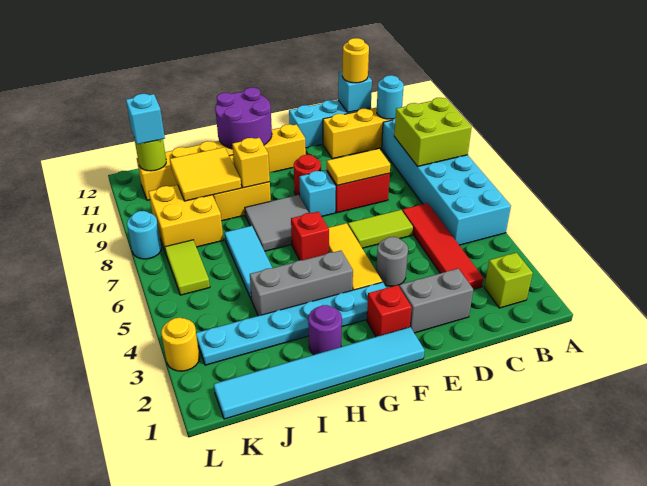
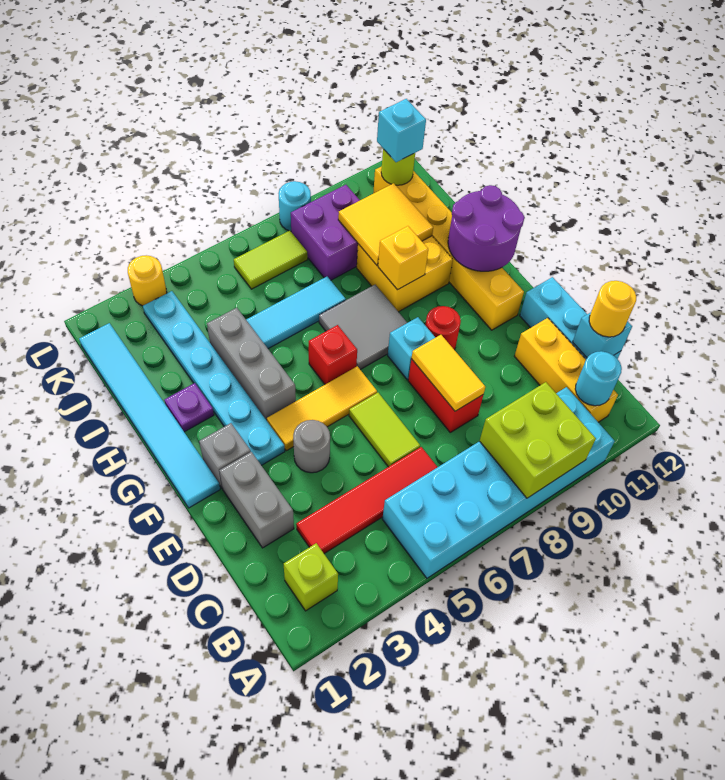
red brick F2 level 1 -> grey brick F2 level 1
purple round brick H2 level 1 -> purple plate H2 level 1
yellow brick J8:K9 level 1 -> purple brick J8:K9 level 1

